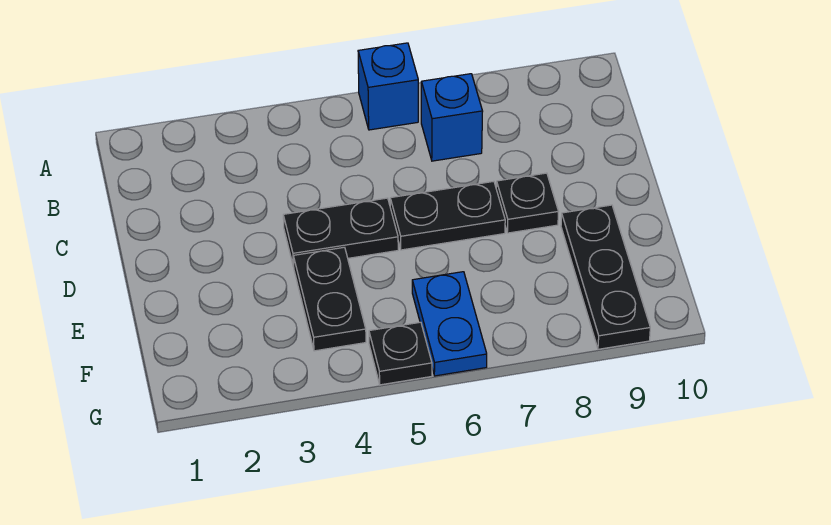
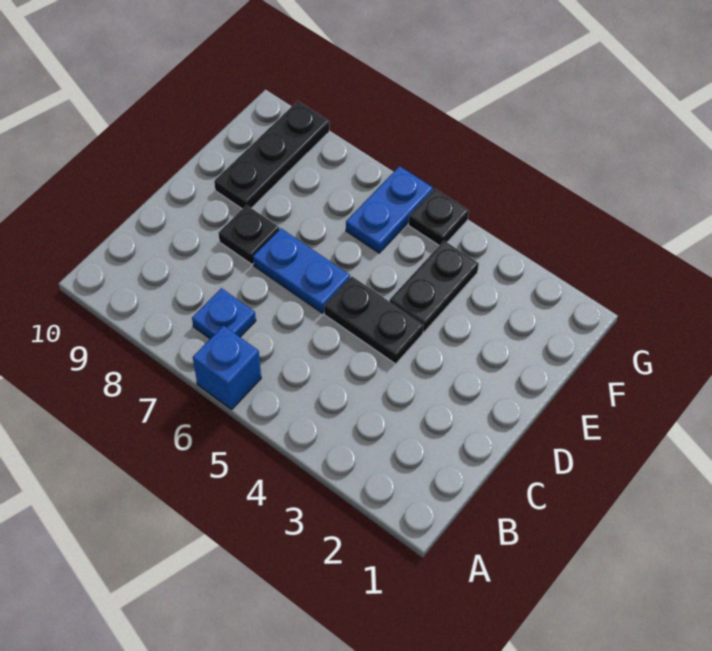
blue brick B7 level 1 -> blue plate B7 level 1
black plate D6:D7 level 1 -> blue plate D6:D7 level 1

